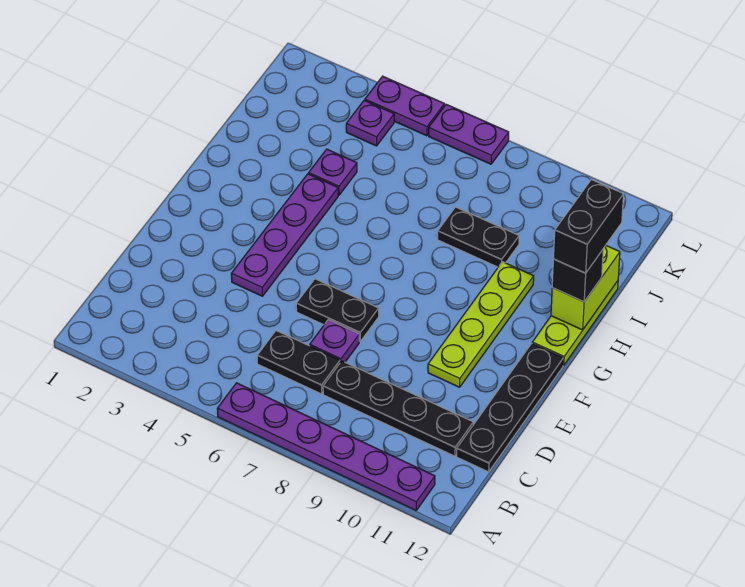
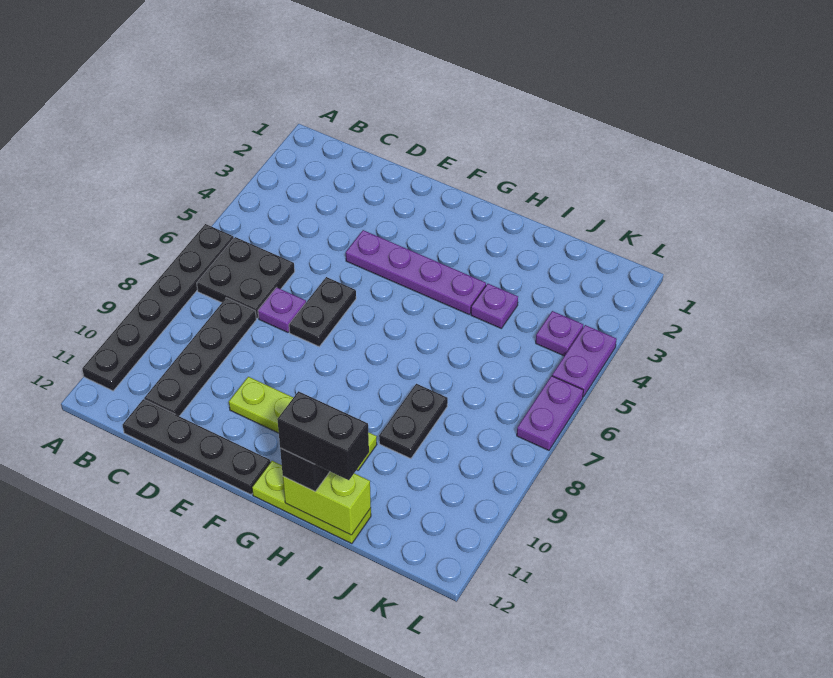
purple plate A6:A11 level 1 -> black plate A6:A11 level 1
black plate C6:C7 level 1 -> black plate B6:C7 level 1

